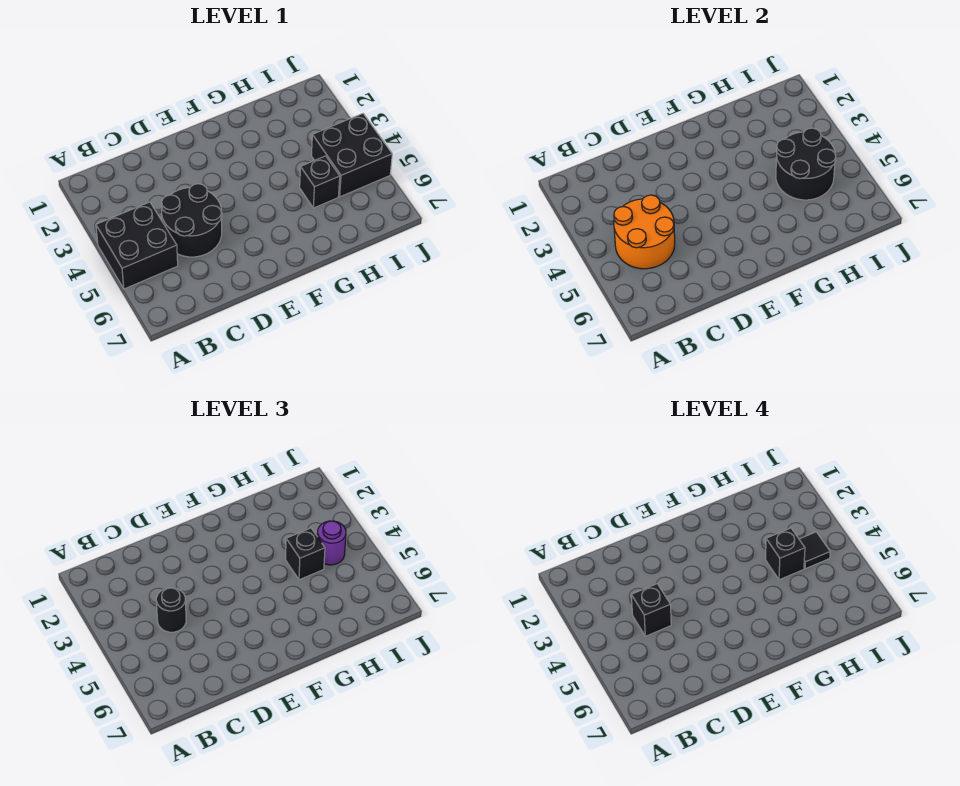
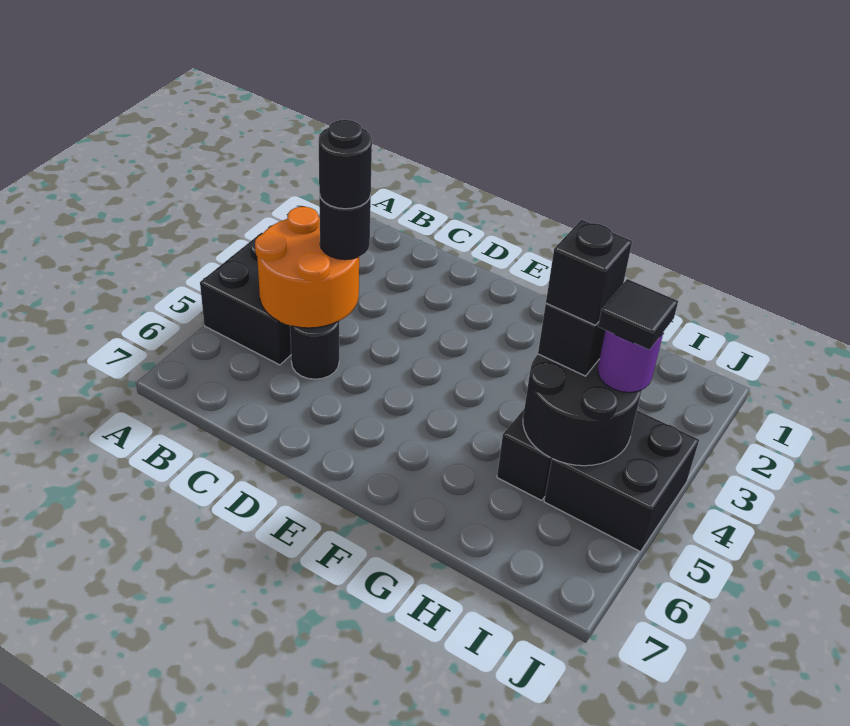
black round brick C4:D5 level 1 -> black round brick C5 level 1
black brick C4 level 4 -> black round brick C4 level 4

